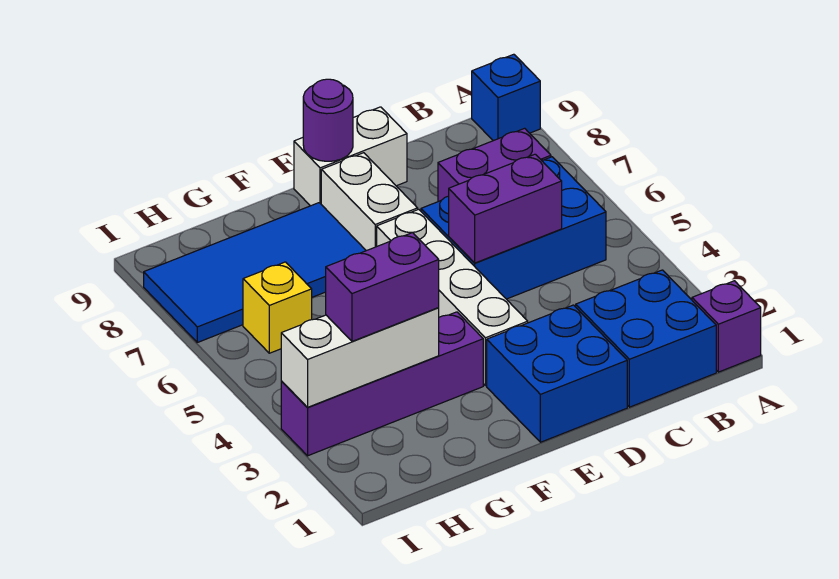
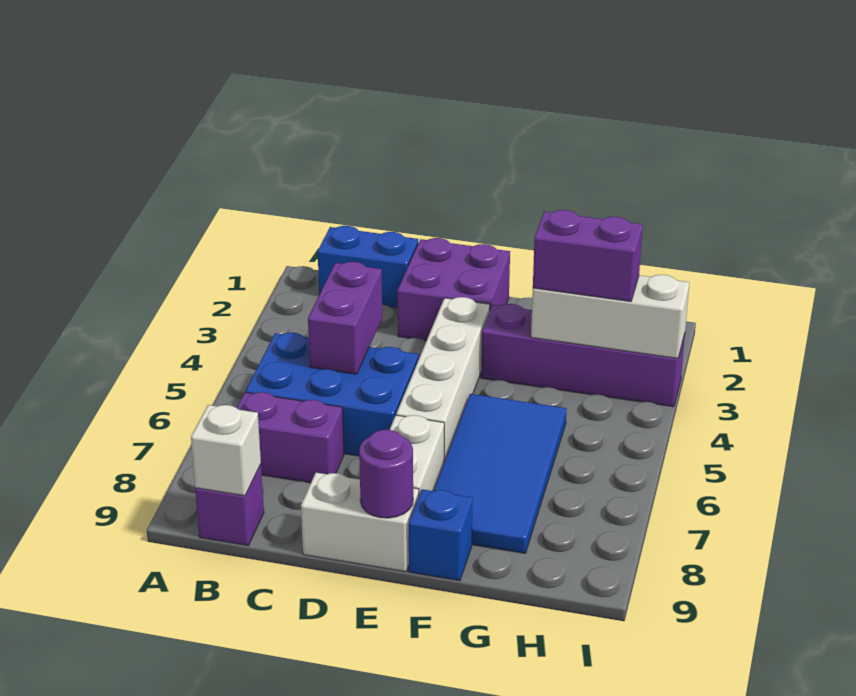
purple brick A1 level 1 -> purple brick B9 level 1
blue brick A9 level 1 -> blue brick F9 level 1
blue brick B1:C2 level 1 -> blue brick B1:C1 level 1
none -> white brick B9 level 2
purple brick C5:D5 level 2 -> purple brick C4:C5 level 2
blue brick D1:E2 level 1 -> purple brick D1:E2 level 1
blue tile F7:I8 level 1 -> blue tile F5:G8 level 1
yellow brick H6 level 1 -> none

